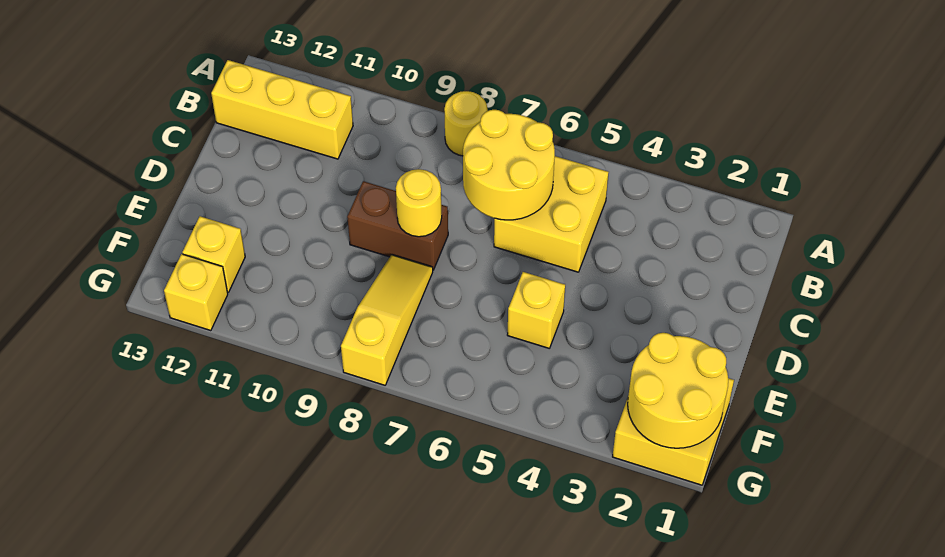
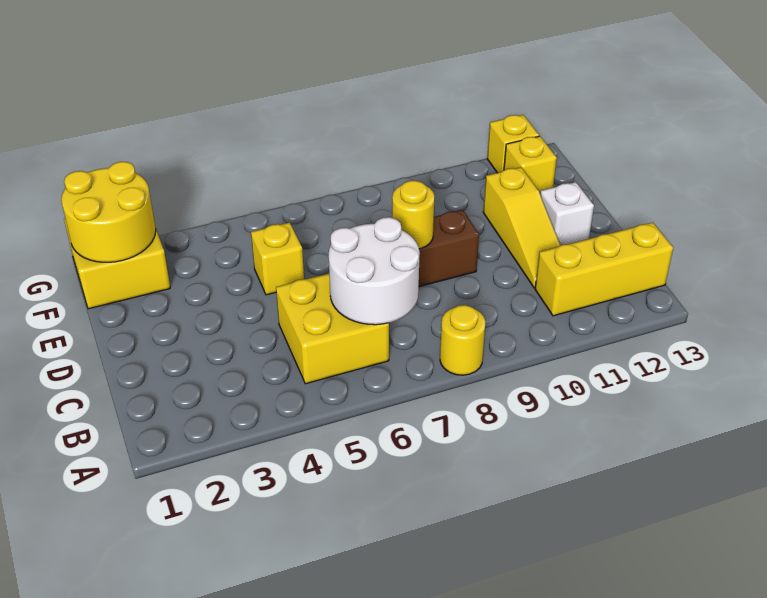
yellow round brick B6:C7 level 2 -> white round brick B6:C7 level 2
none -> white brick D12 level 1
yellow slope E8:G8 level 1 top G -> yellow slope C11:E11 level 1 top E

